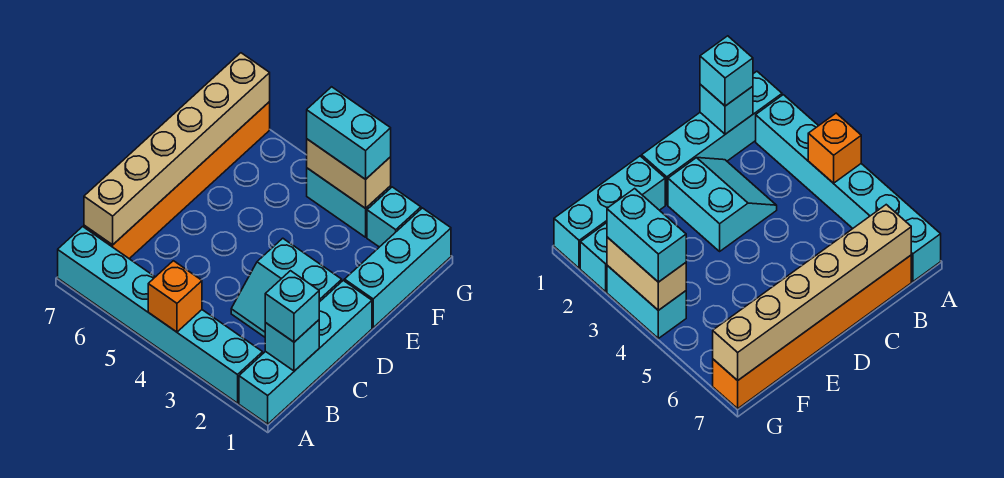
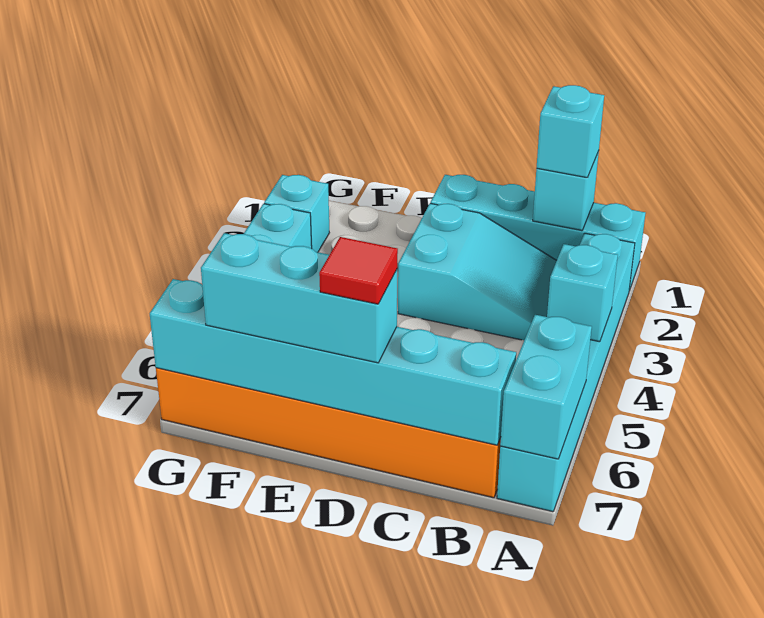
orange brick A4 level 2 -> cyan brick A4 level 2
tan brick B7:G7 level 2 -> cyan brick B7:G7 level 2
cyan slope C2:D3 level 1 top D -> cyan slope B2:D3 level 1 top D
none -> red tile D7 level 4
cyan brick E1:G1 level 1 -> cyan brick D7:F7 level 3
tan brick G3:G4 level 2 -> none
cyan brick G3:G4 level 3 -> cyan brick A6:A7 level 2

